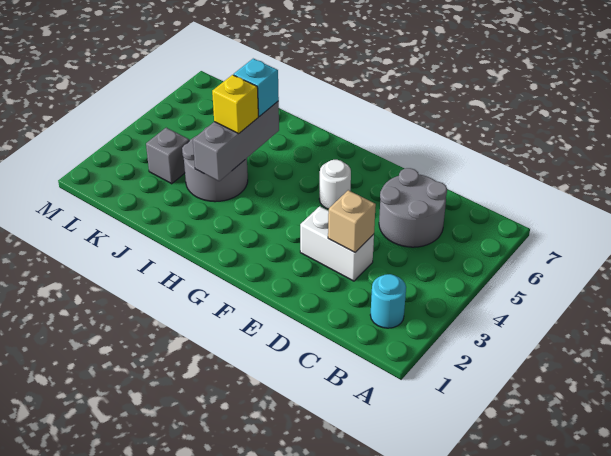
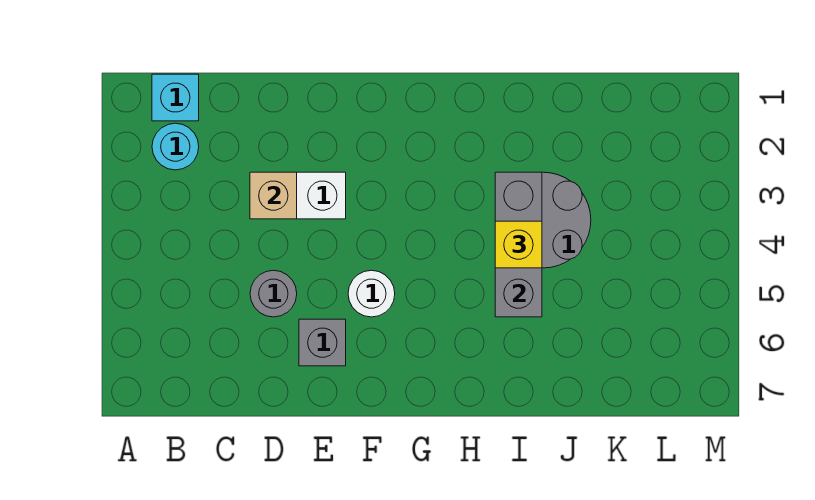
grey round brick C5:D6 level 1 -> grey round brick D5 level 1
cyan brick I5 level 3 -> cyan brick B1 level 1
grey brick K3 level 1 -> grey brick E6 level 1

